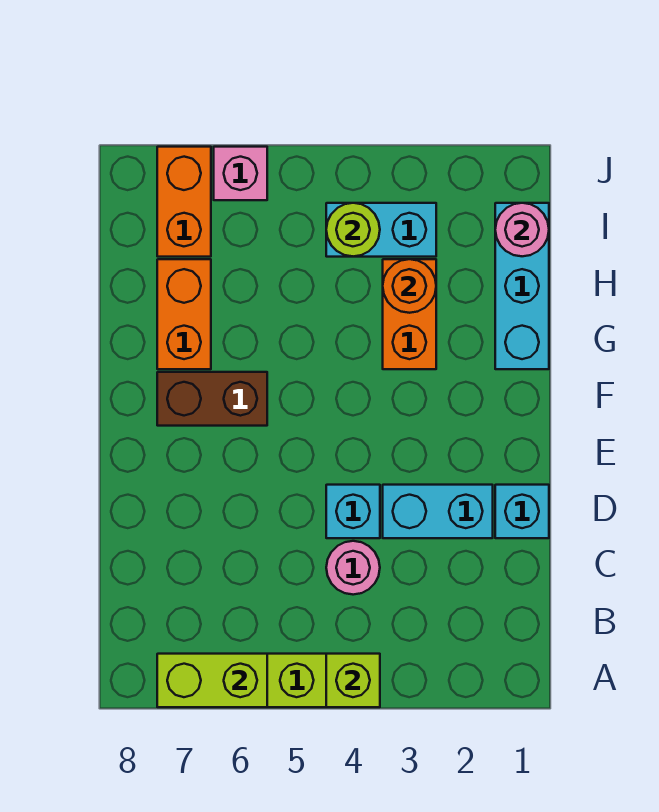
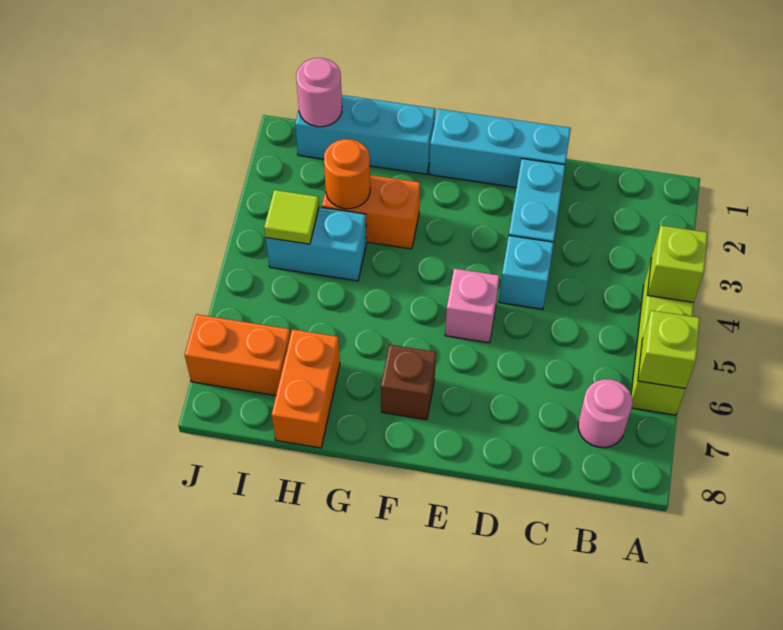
lime brick A6:A7 level 2 -> lime brick A6 level 2
pink round brick C4 level 1 -> pink round brick B7 level 1
cyan brick D1 level 1 -> cyan brick D1:F1 level 1
brown brick F6:F7 level 1 -> brown brick F7 level 1
orange brick G7:H7 level 1 -> orange brick H7:H8 level 1
cyan brick I3:I4 level 1 -> cyan brick H4:I4 level 1
lime round brick I4 level 2 -> lime tile I4 level 2
pink brick J6 level 1 -> pink brick E5 level 1

